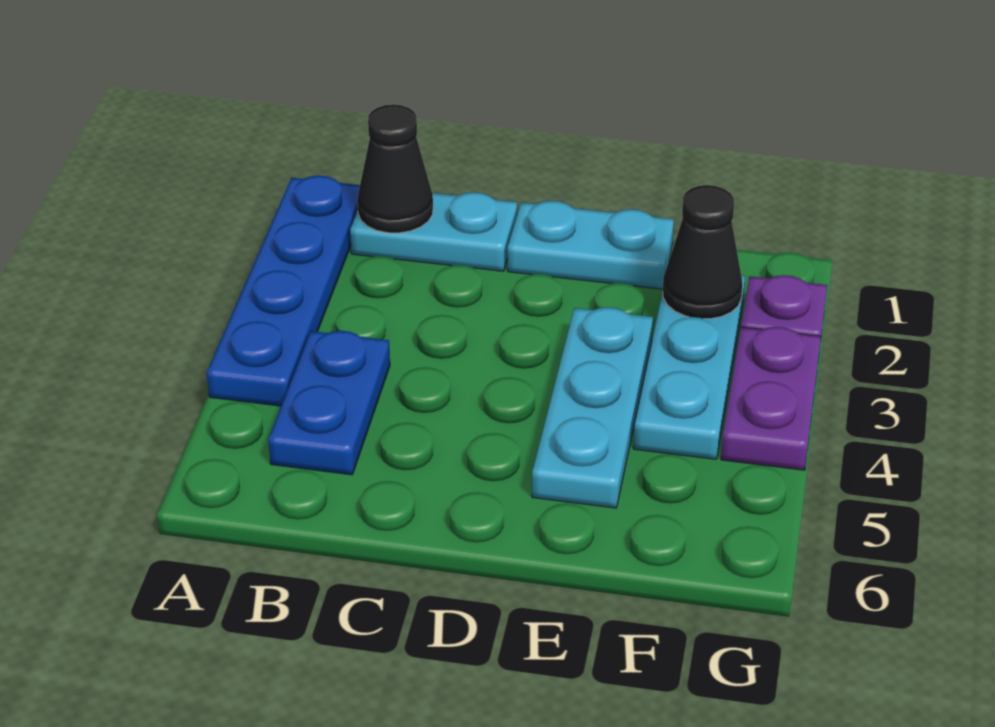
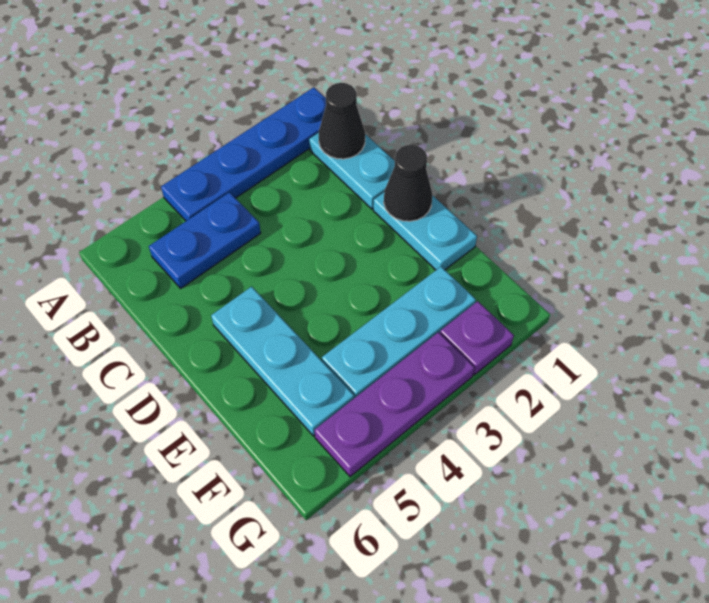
cyan plate E3:E5 level 1 -> cyan plate D5:F5 level 1
black cone F2 level 2 -> black cone D1 level 2
purple plate G3:G4 level 1 -> purple plate G3:G5 level 1

